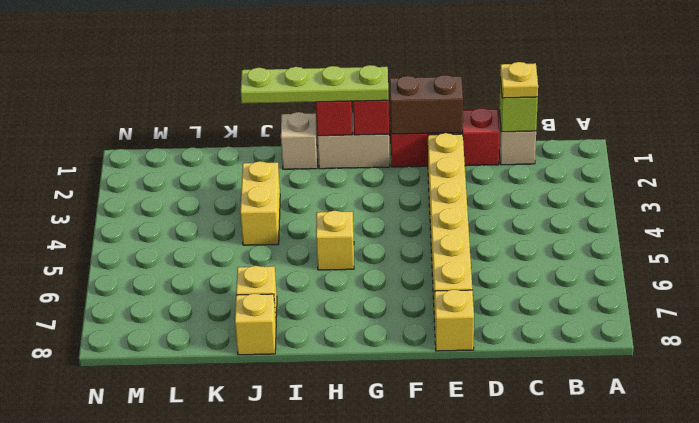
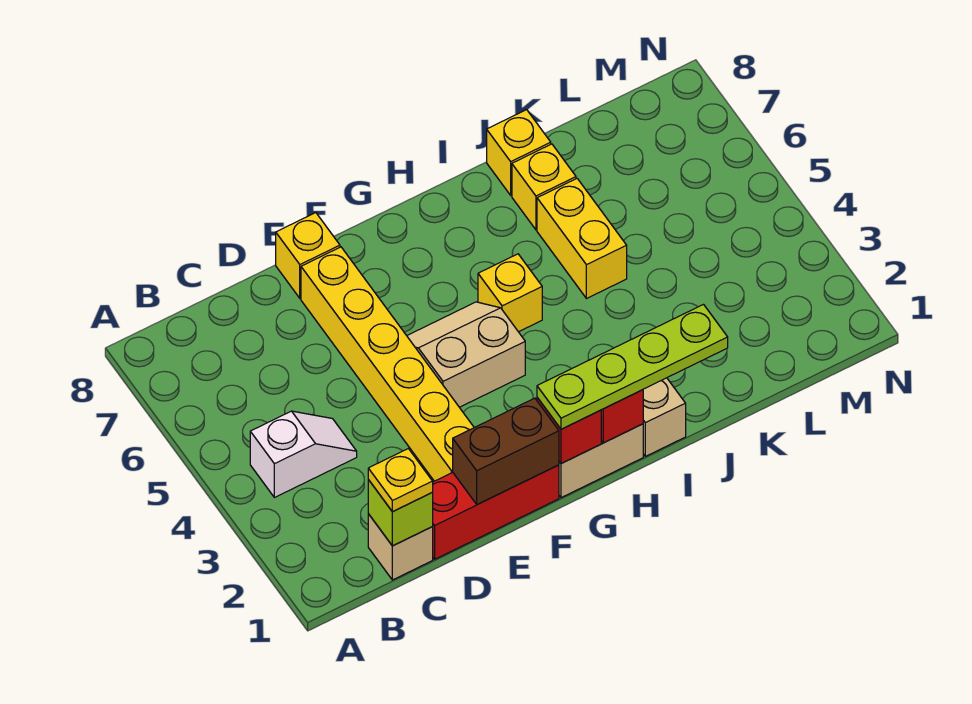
none -> white slope B4:C4 level 1 top B
none -> tan slope F4:G5 level 1 top 4
yellow brick J3:J4 level 1 -> yellow brick J5:J6 level 1

